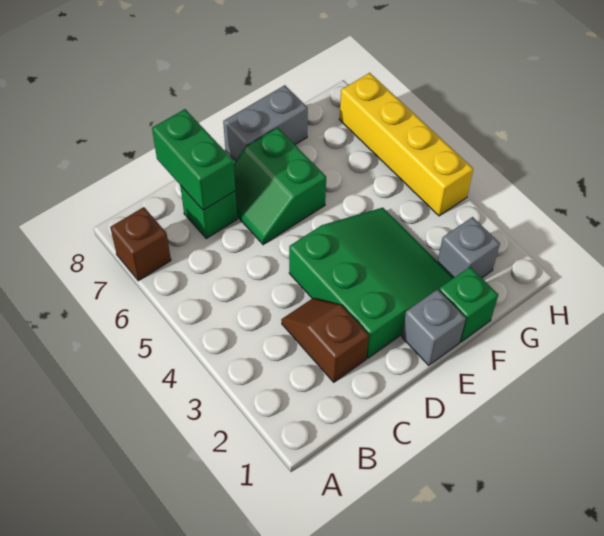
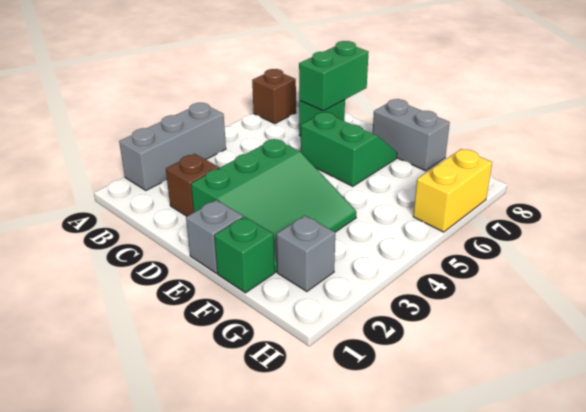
none -> grey brick A2:A4 level 1
green slope D6:E7 level 1 top E -> green slope D6:E7 level 1 top 6
yellow brick H4:H7 level 1 -> yellow brick H6:H7 level 1

